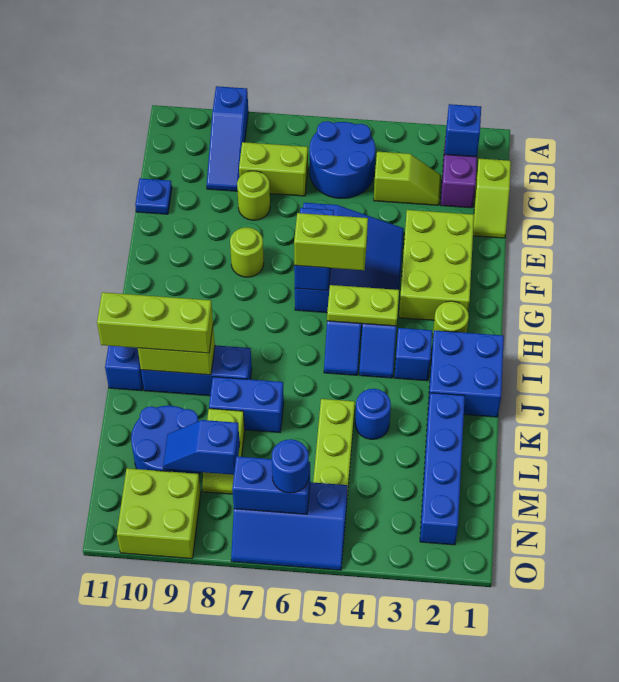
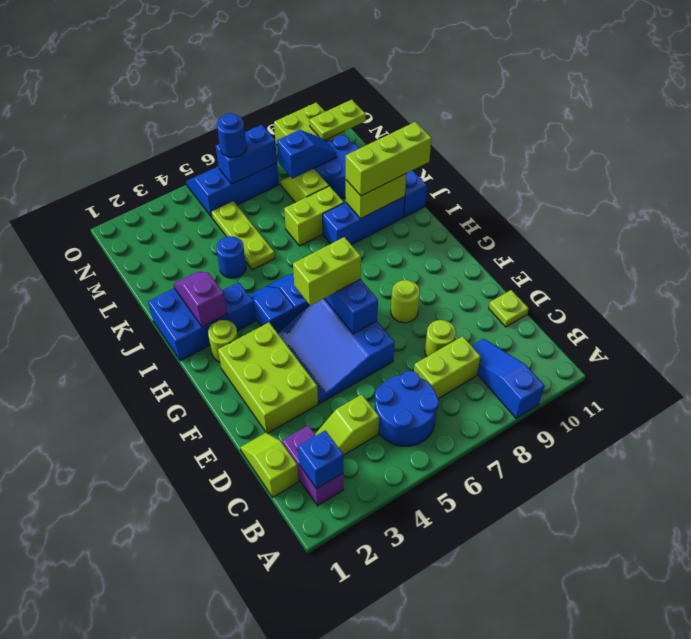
blue plate D11 level 1 -> lime plate D11 level 1
lime plate H4:H5 level 2 -> lime plate N10:N11 level 2
none -> purple slope I2:J2 level 2 top I
blue brick K2:N2 level 1 -> none
blue brick K7:K8 level 1 -> lime brick K7:K8 level 1

